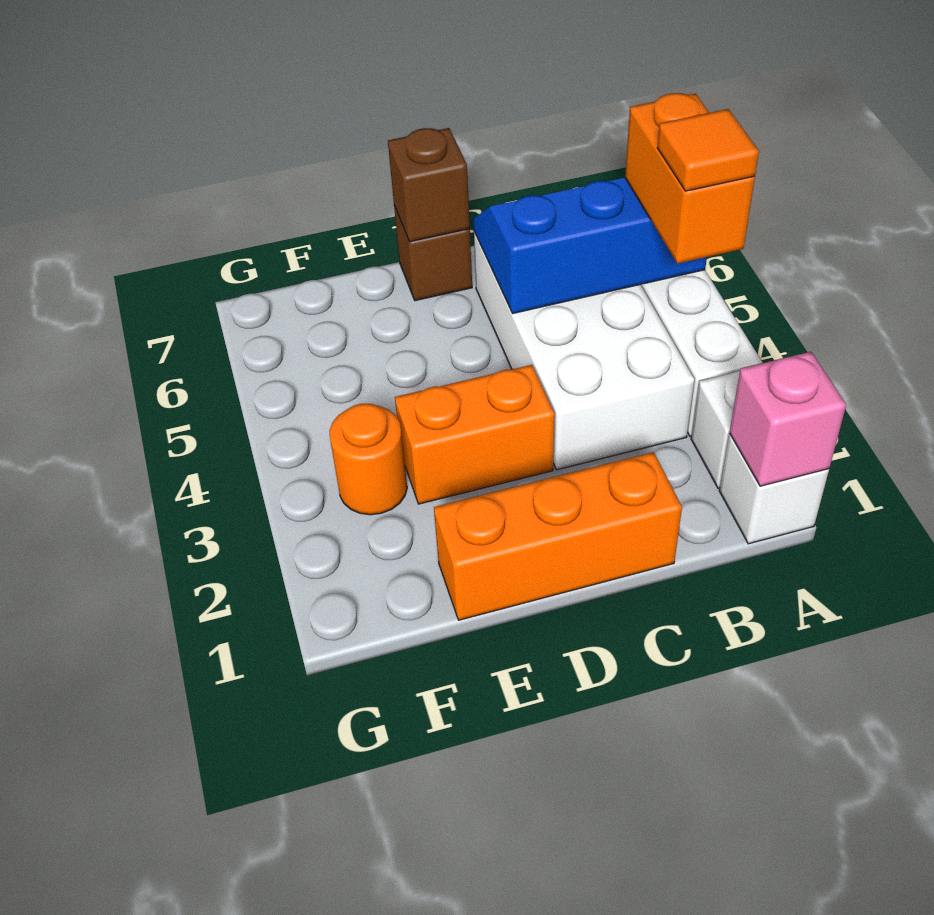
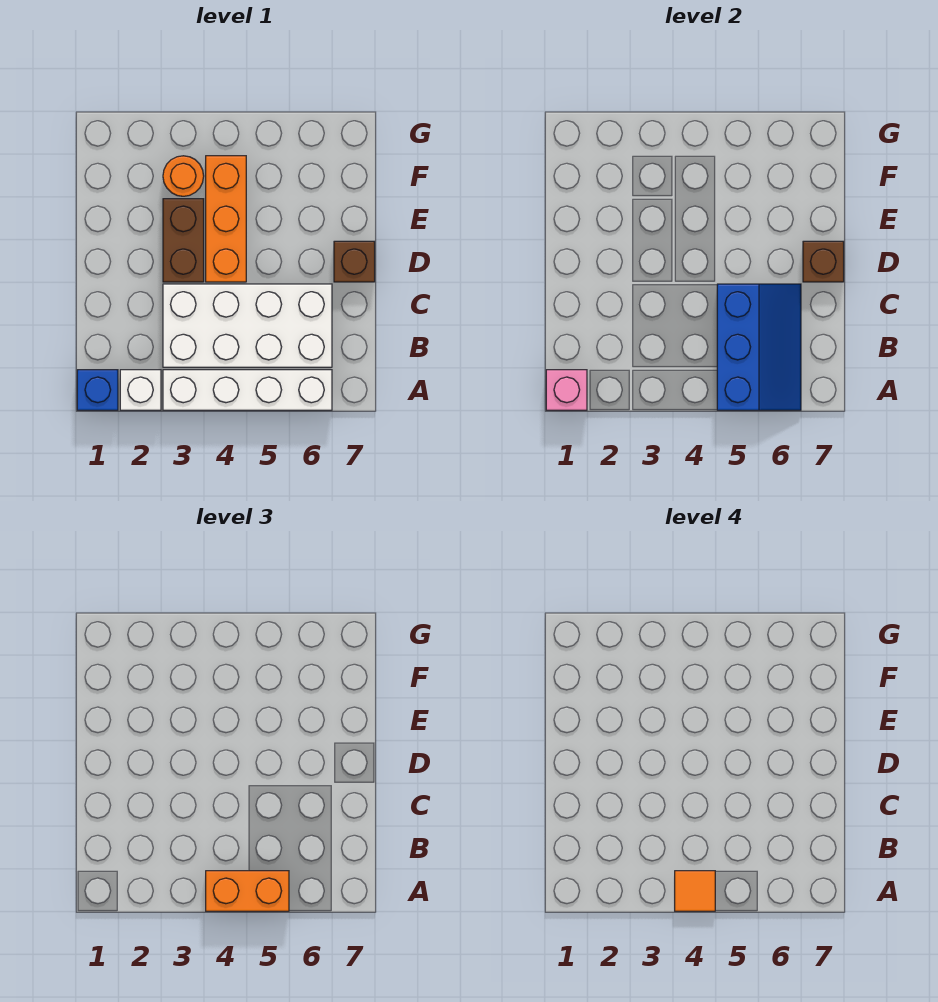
white brick A1 level 1 -> blue brick A1 level 1
orange brick C1:E1 level 1 -> orange brick D4:F4 level 1
orange brick D3:E3 level 1 -> brown brick D3:E3 level 1

